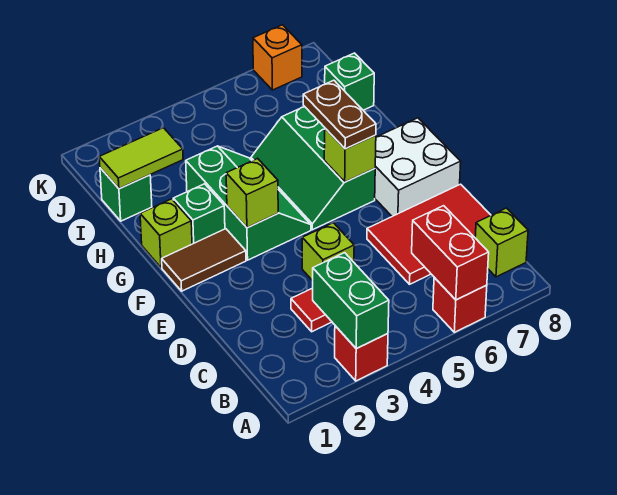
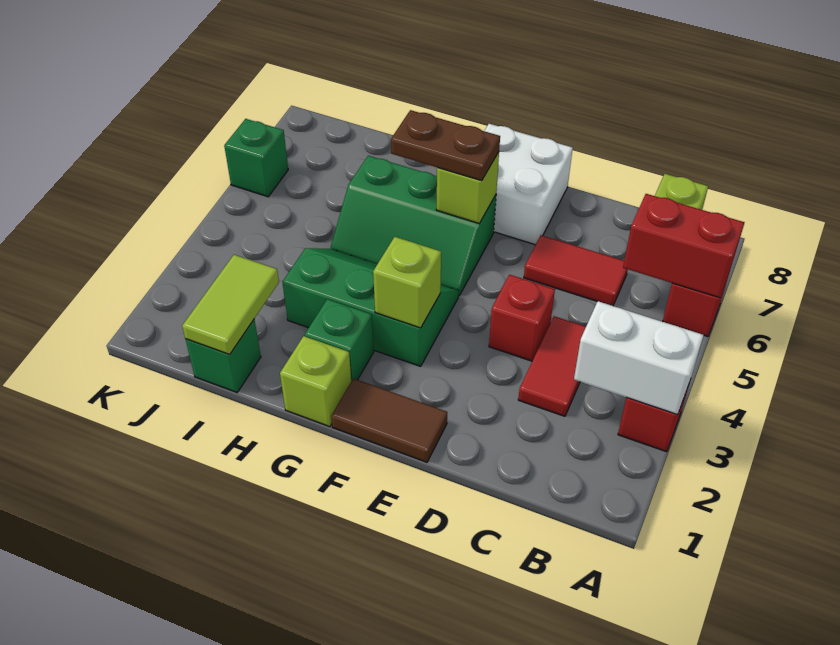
green brick A3:B3 level 2 -> white brick A3:B3 level 2
red tile C6:D8 level 1 -> red tile C6:D6 level 1
lime brick D4 level 1 -> red brick D4 level 1
brown tile F1:F2 level 1 -> brown tile E1:F1 level 1
green brick I8 level 1 -> green brick K6 level 1
orange brick K7 level 1 -> none

